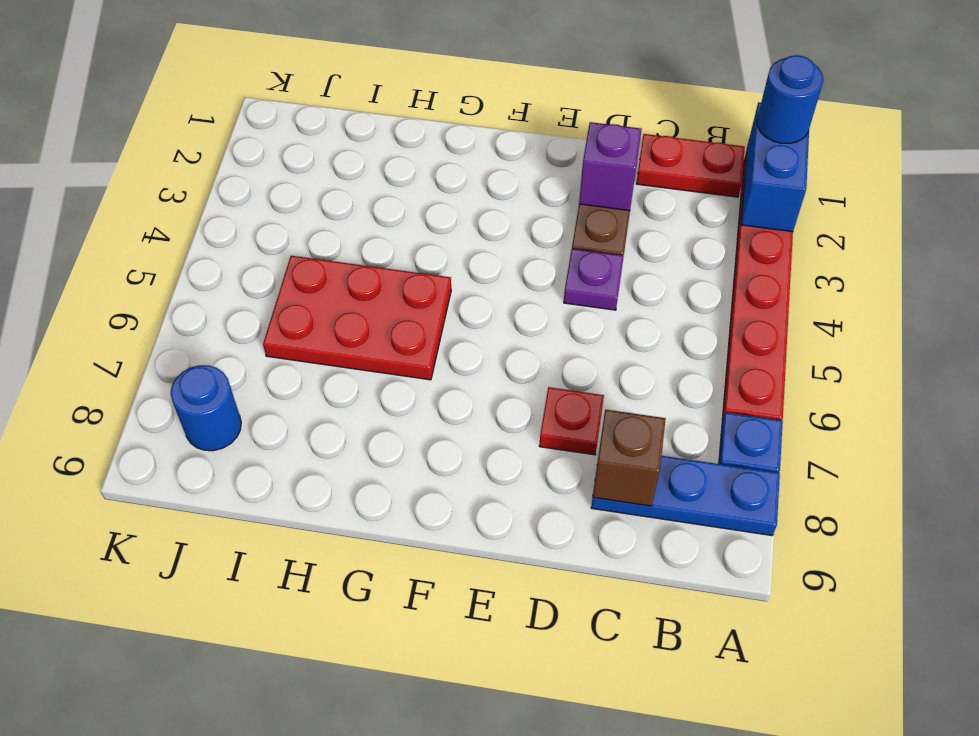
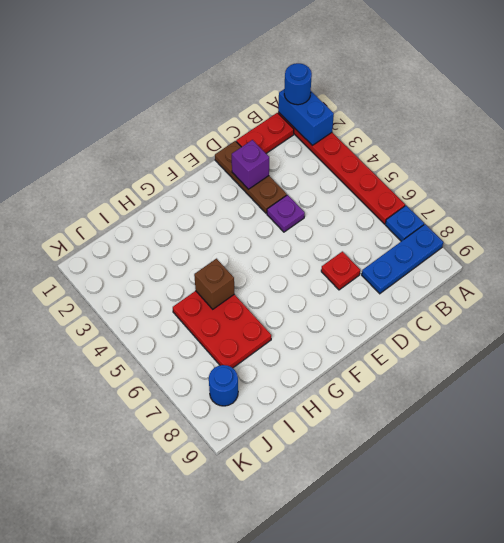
brown brick C8 level 2 -> brown brick H5 level 2
red plate G5:I6 level 1 -> red plate H5:I7 level 1

